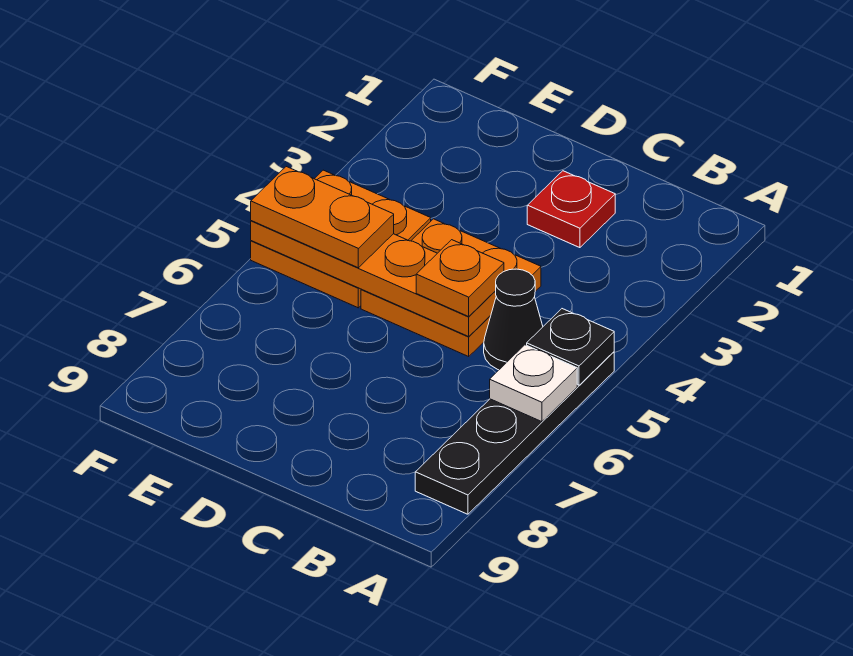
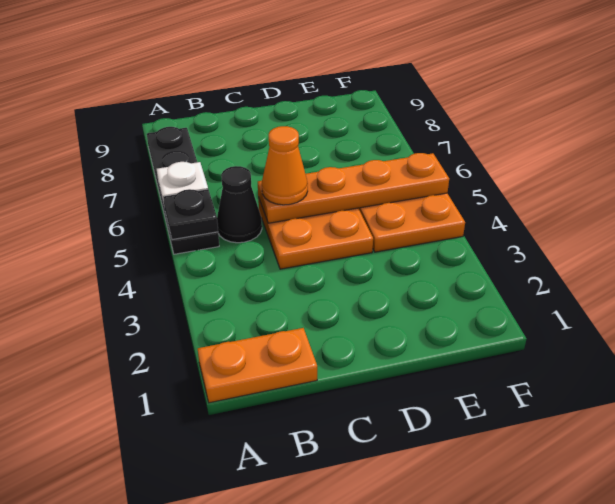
red plate C2 level 1 -> none
orange plate C5 level 3 -> orange cone C5 level 3
orange plate E5:F5 level 3 -> orange plate A1:B1 level 1

